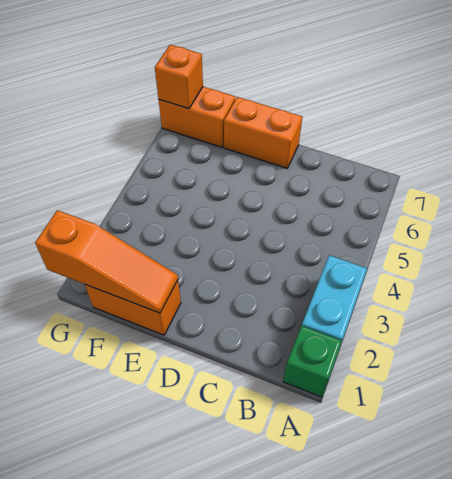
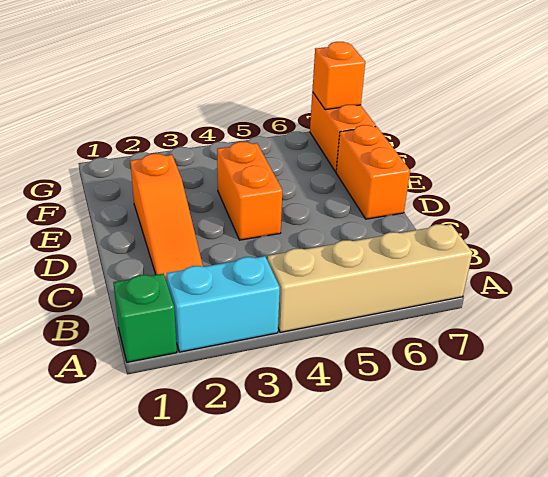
none -> tan brick A4:A7 level 1
orange brick E1:F1 level 1 -> orange brick D4:E4 level 1
orange slope E1:G1 level 2 top G -> orange slope C2:E2 level 1 top E

